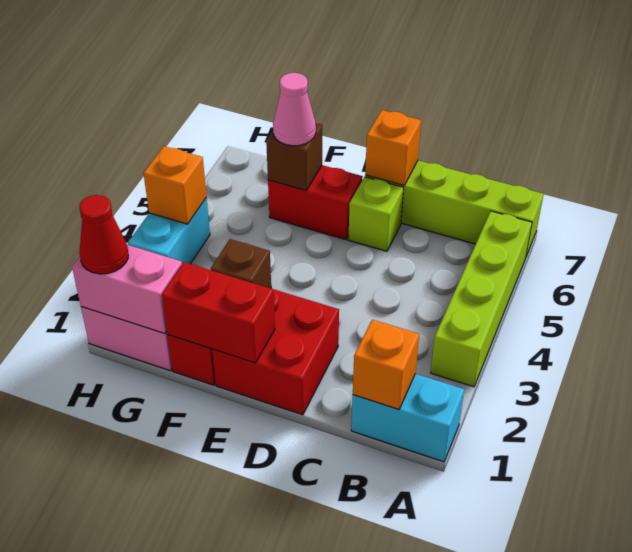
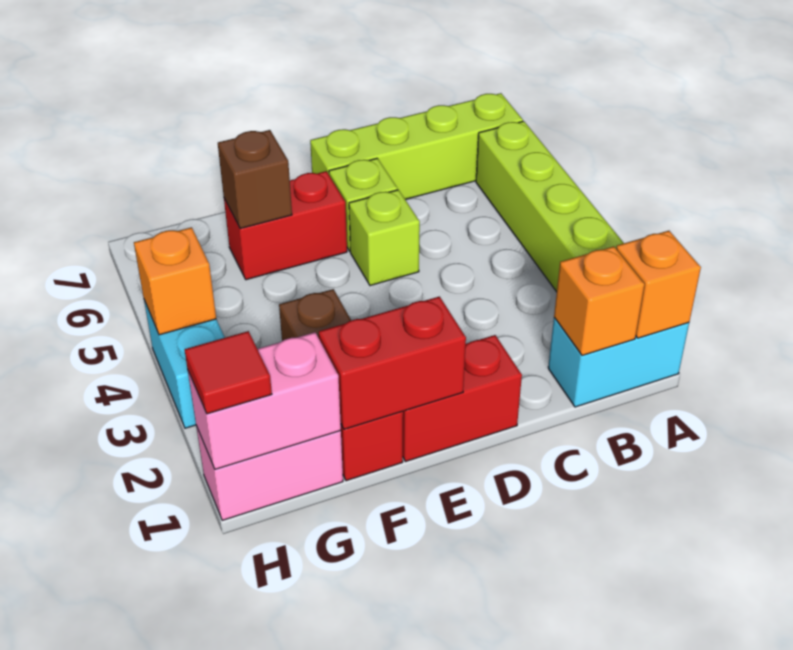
red brick D1:E2 level 1 -> red brick D1:E1 level 1
none -> lime brick D5 level 1
orange brick D7 level 2 -> orange brick A1 level 2
pink cone F6 level 3 -> none
red cone H1 level 3 -> red tile H1 level 3

